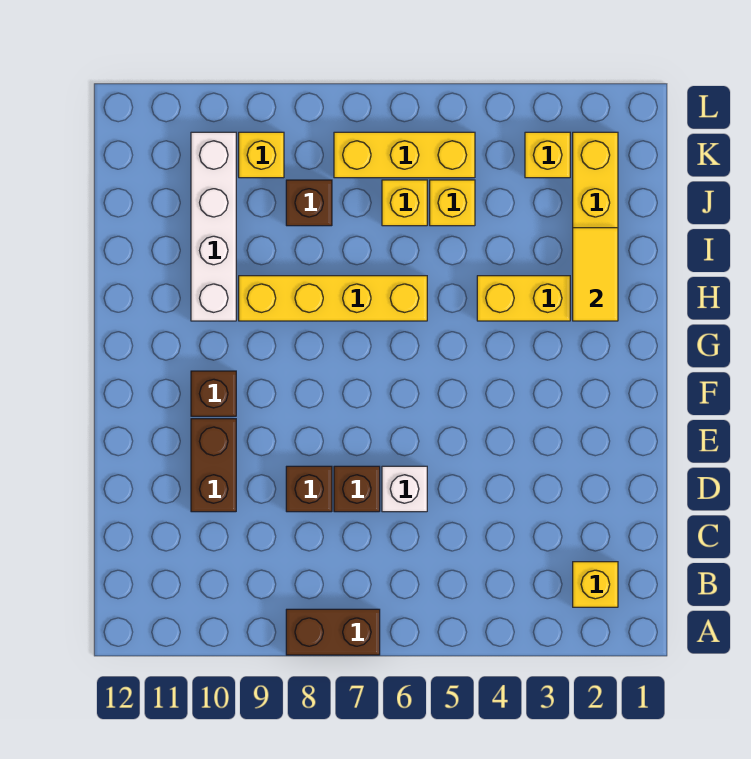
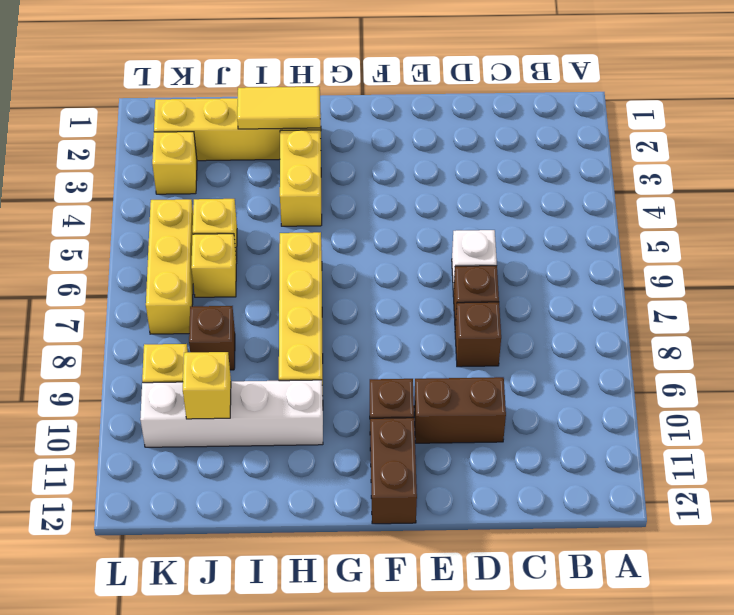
brown brick A7:A8 level 1 -> brown brick F11:F12 level 1
yellow brick B2 level 1 -> yellow brick J10 level 2

